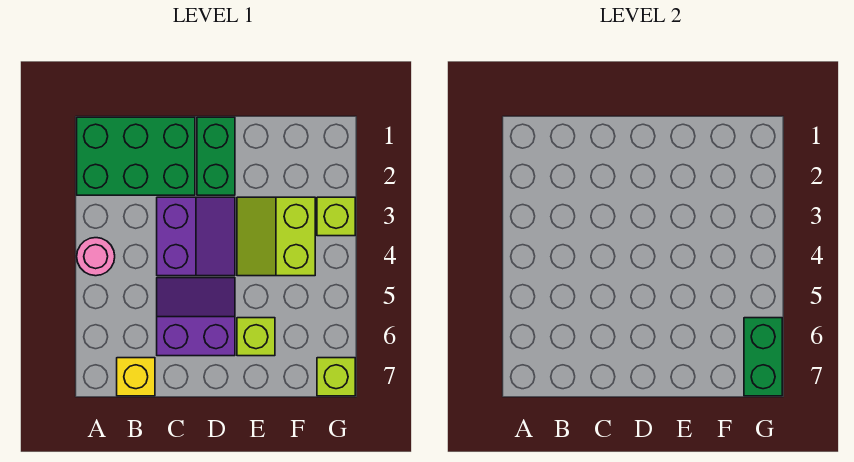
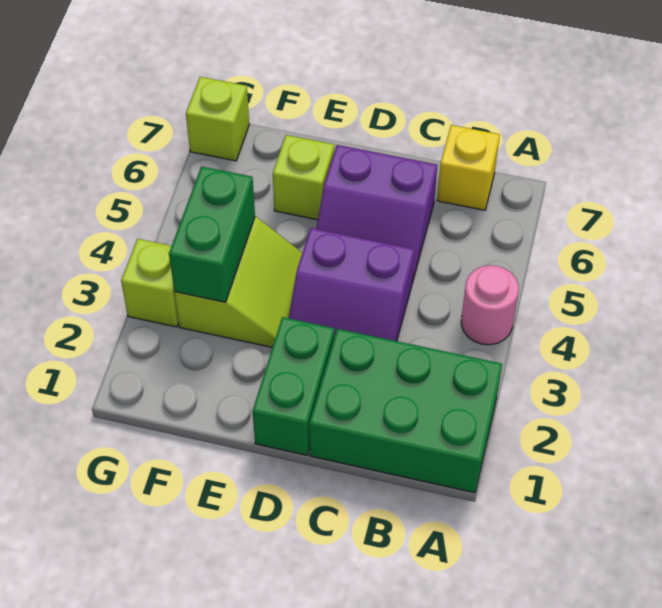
purple slope C3:D4 level 1 top C -> purple slope C3:D4 level 1 top 4
green brick G6:G7 level 2 -> green brick F3:F4 level 2

